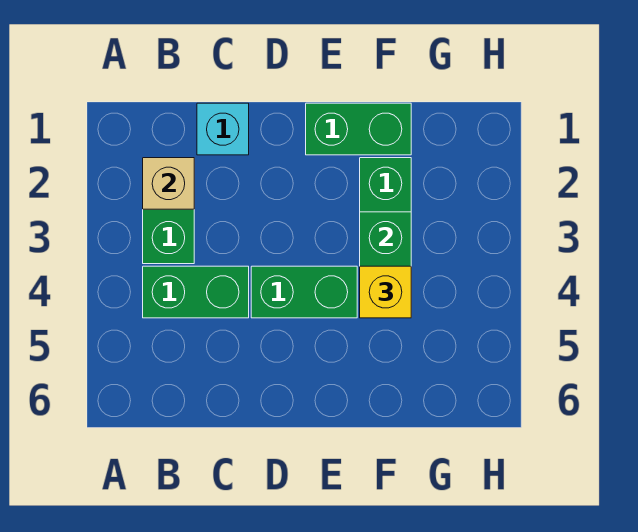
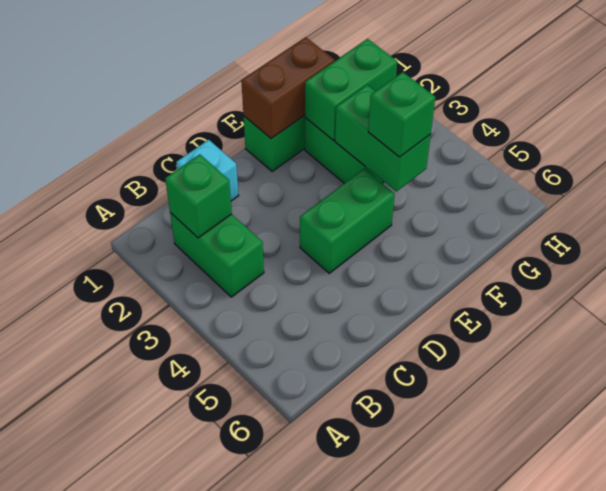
tan brick B2 level 2 -> green brick B2 level 2
green brick B4:C4 level 1 -> green brick F2:G2 level 2
none -> brown brick E1:F1 level 2
yellow brick F4 level 3 -> green brick F4 level 3

